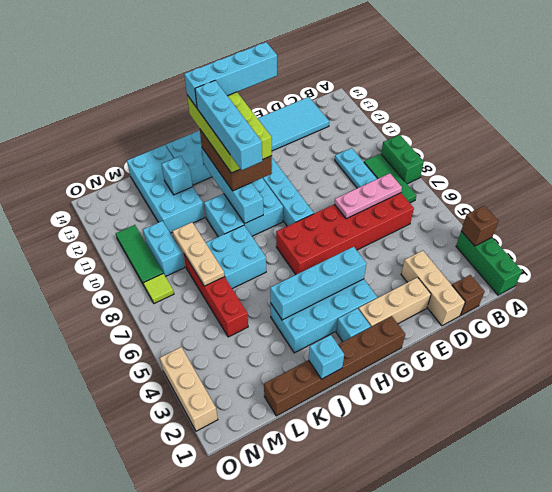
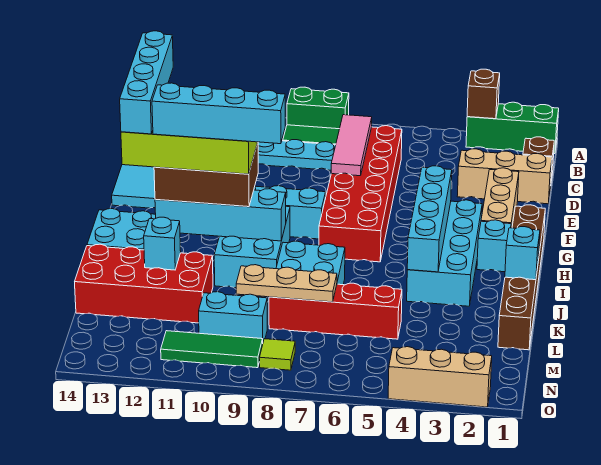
pink plate C7:E7 level 2 -> pink tile C7:E7 level 2
cyan brick K11:L14 level 1 -> red brick K11:L14 level 1

